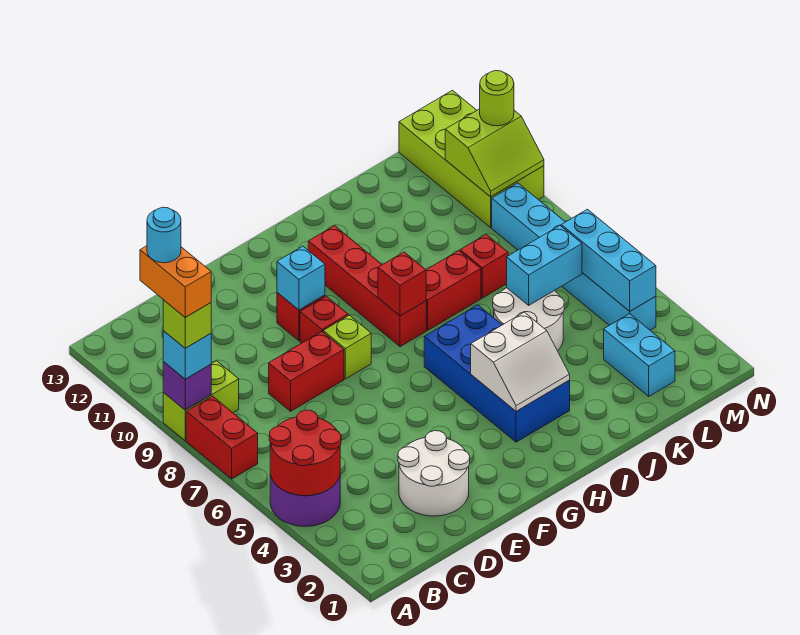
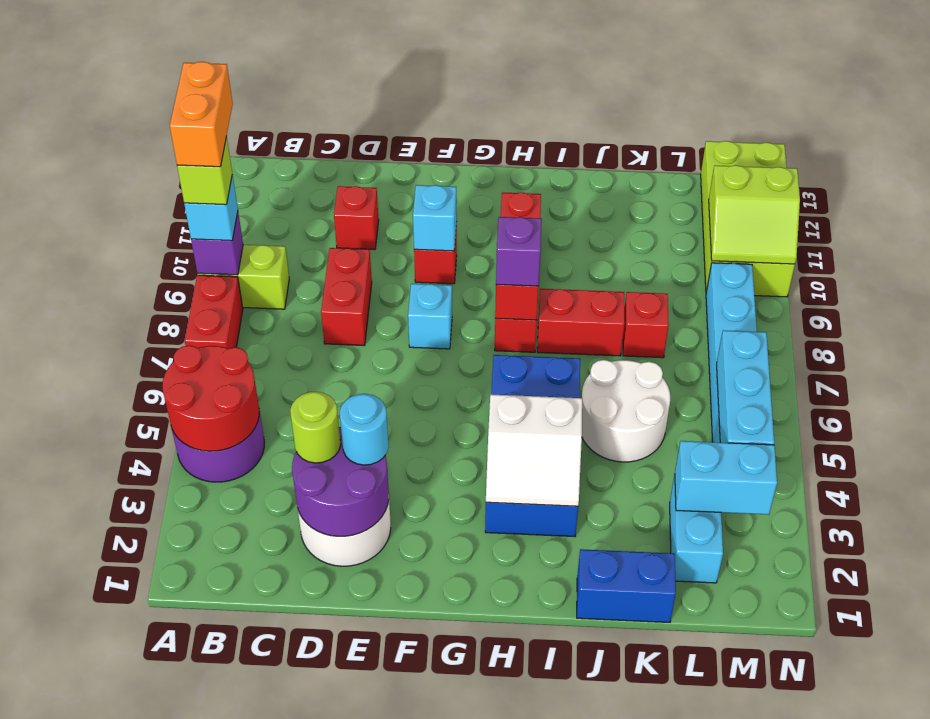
cyan round brick A10 level 6 -> cyan round brick E3 level 3
none -> purple round brick D2:E3 level 2
red brick D8:E8 level 1 -> red brick D8:D9 level 1
lime brick F8 level 1 -> cyan brick F8 level 1
red brick F9 level 1 -> red brick D11 level 1
none -> purple brick H8 level 3
none -> blue brick J1:K1 level 1
cyan brick K6:L6 level 2 -> cyan brick L3:M3 level 2
lime round brick N11 level 3 -> lime round brick D3 level 3

